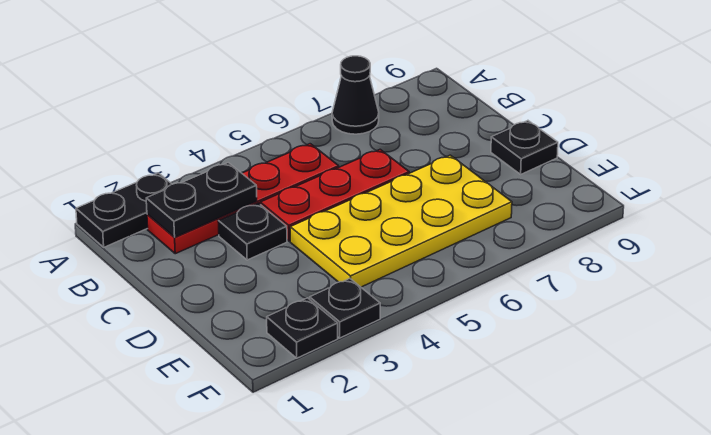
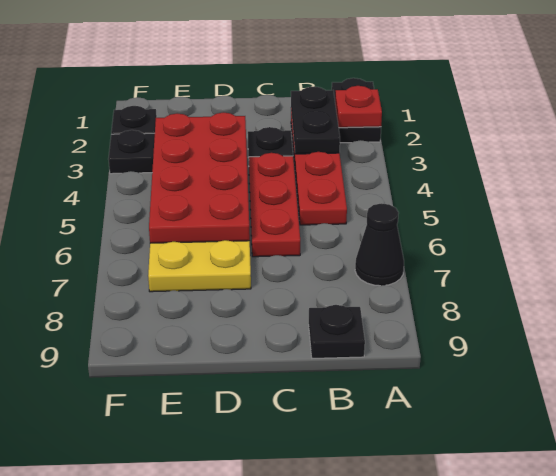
none -> red plate A2 level 2
none -> red plate D3:E6 level 2
black plate D9 level 1 -> black plate B9 level 1

